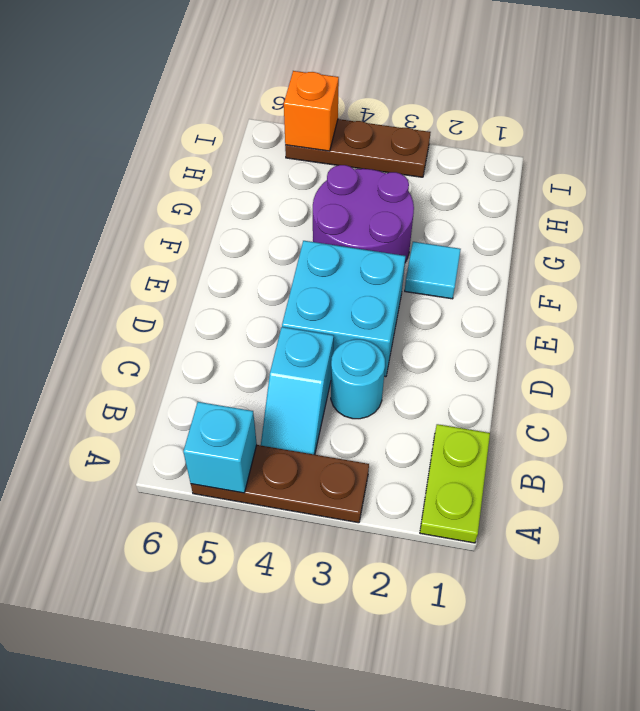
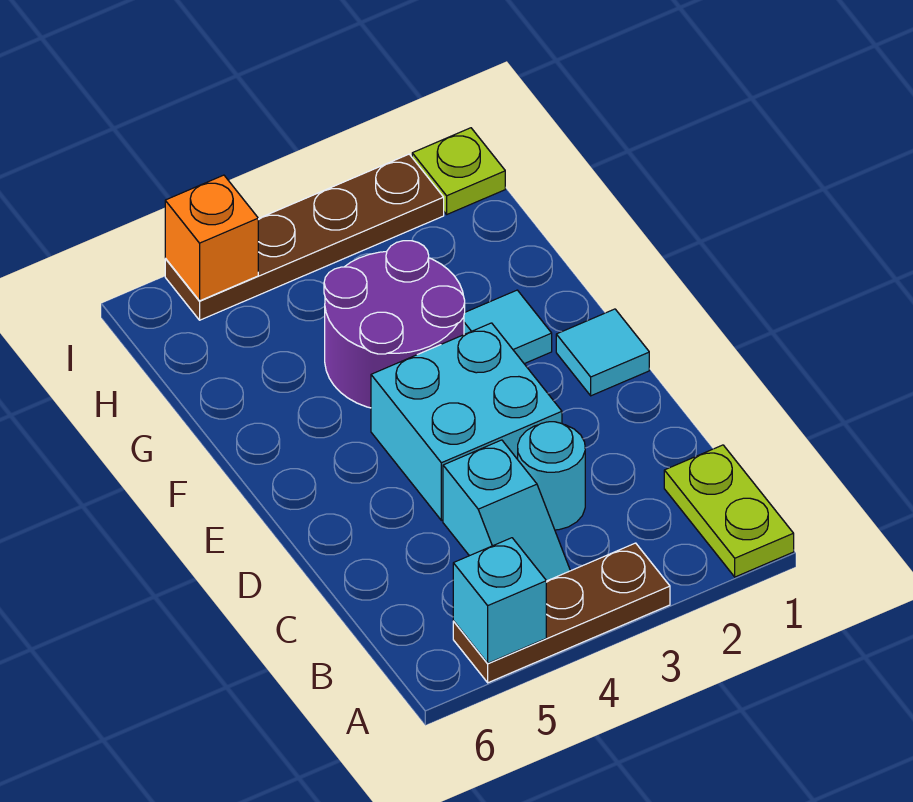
none -> cyan tile E1 level 1
none -> lime plate I1 level 1
brown plate I3:I5 level 1 -> brown plate I2:I5 level 1

